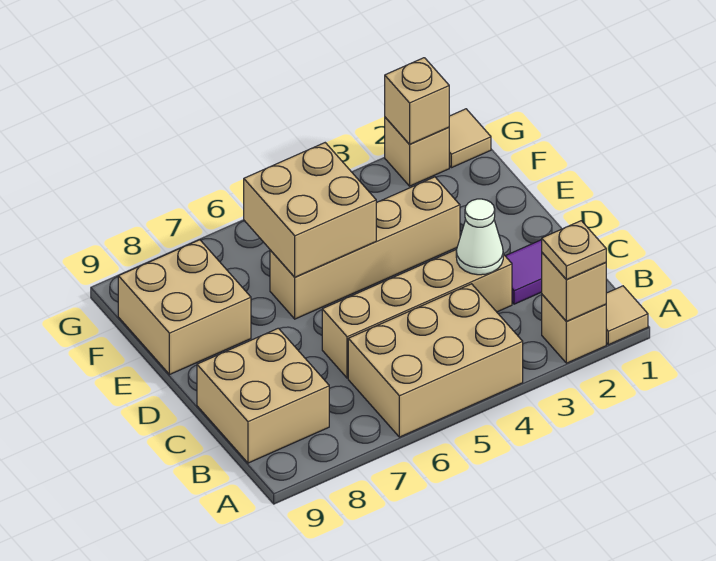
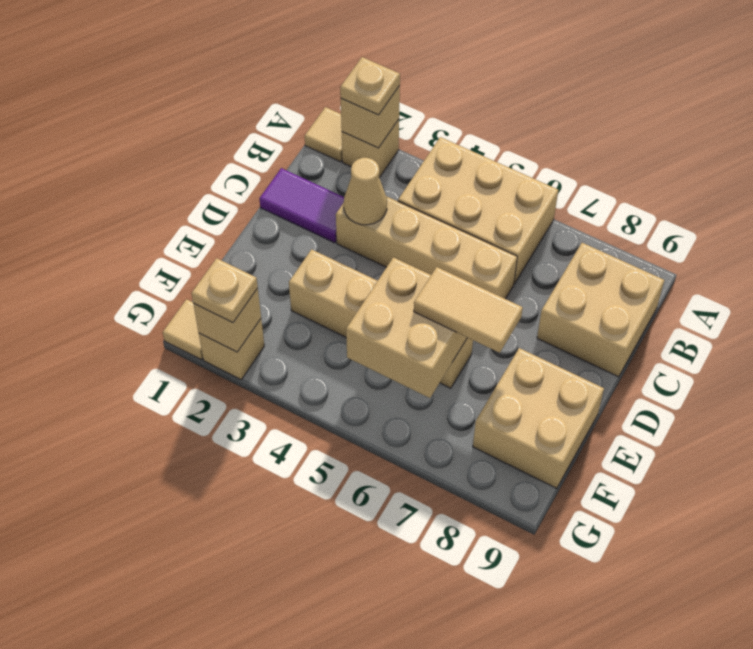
white cone C3 level 2 -> tan cone C3 level 2
none -> tan tile E6:E7 level 3
none -> tan plate G2 level 3

